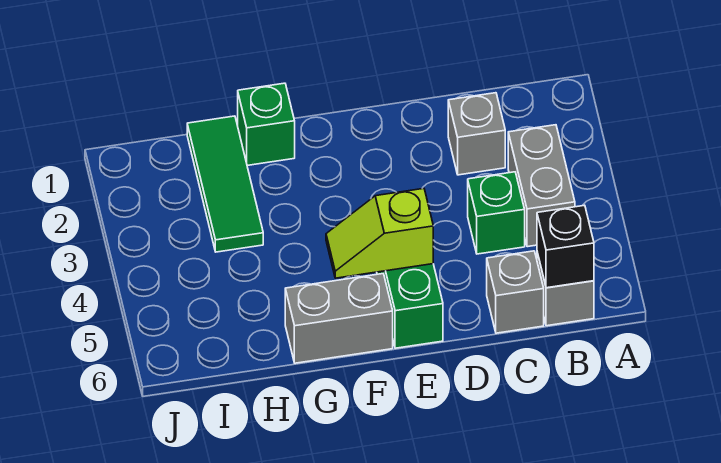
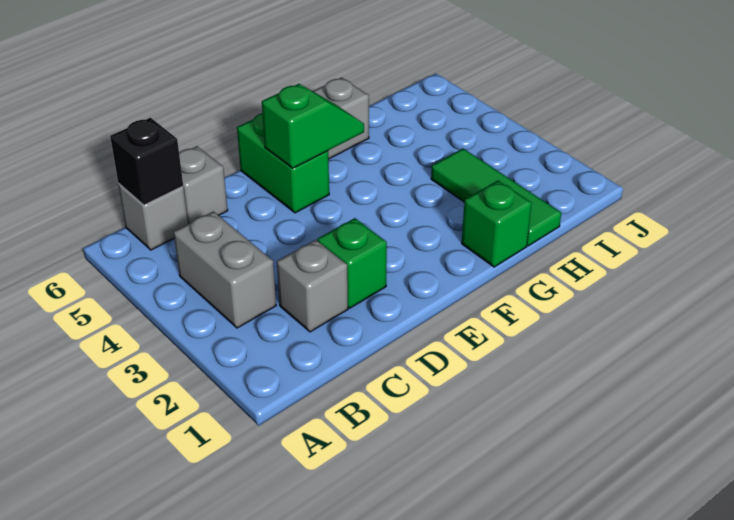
green brick C4 level 1 -> green brick D2 level 1
lime slope E5:F5 level 2 top E -> green slope E5:F5 level 2 top E

